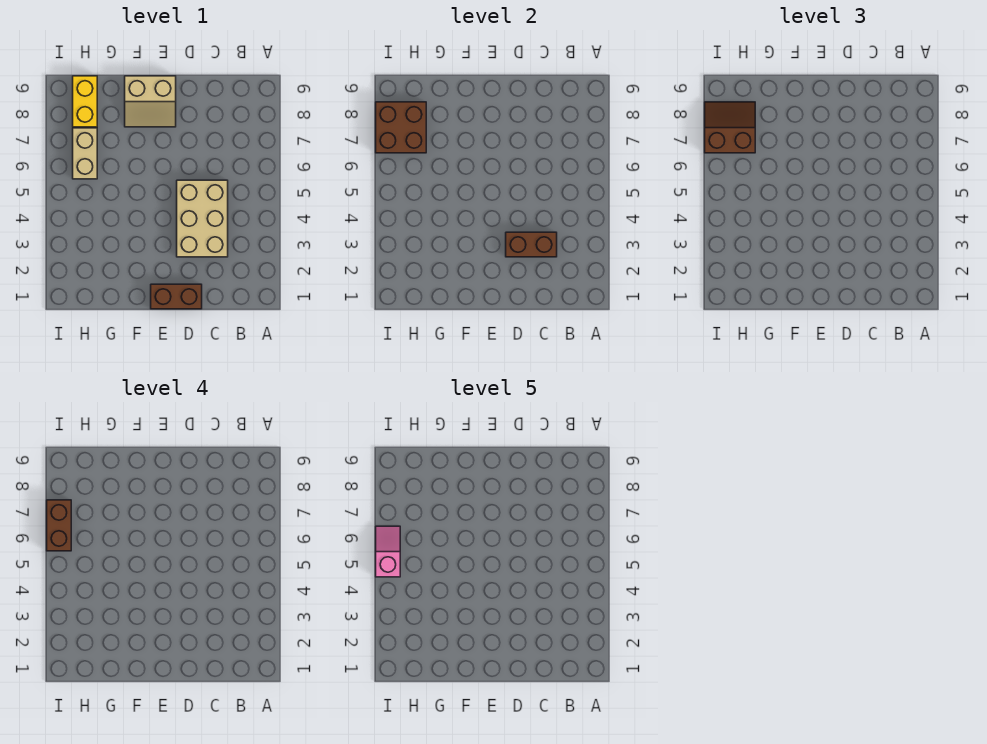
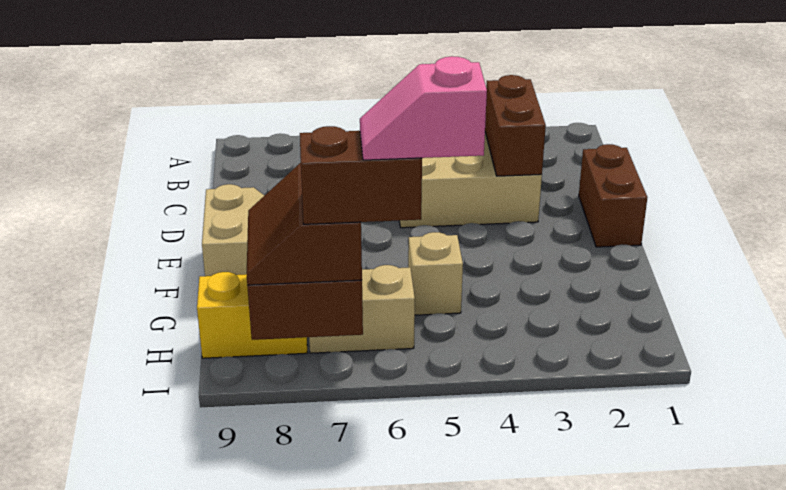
none -> tan brick G5 level 1

